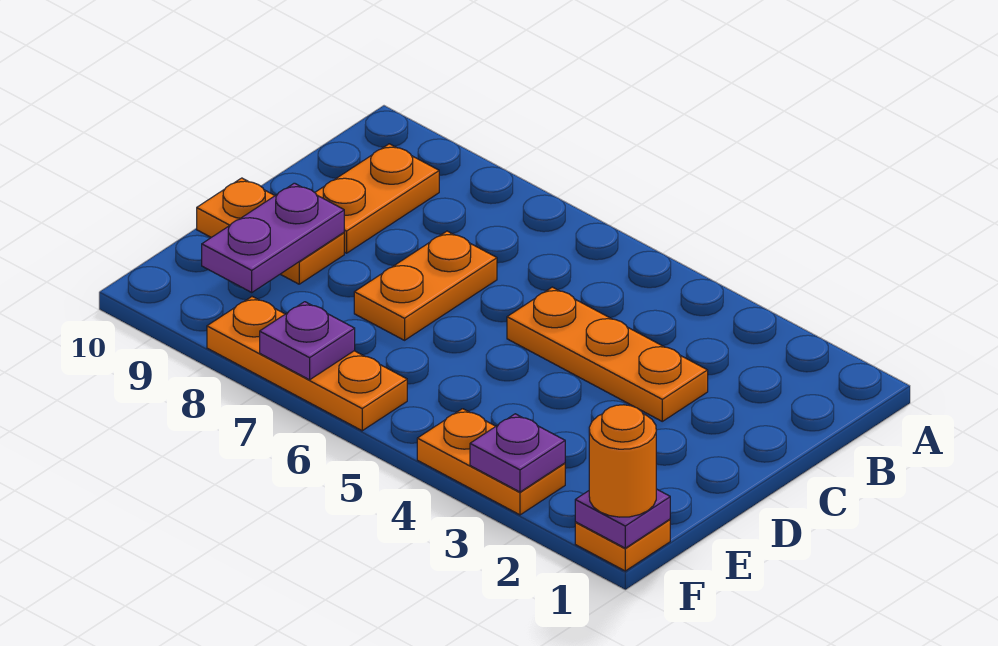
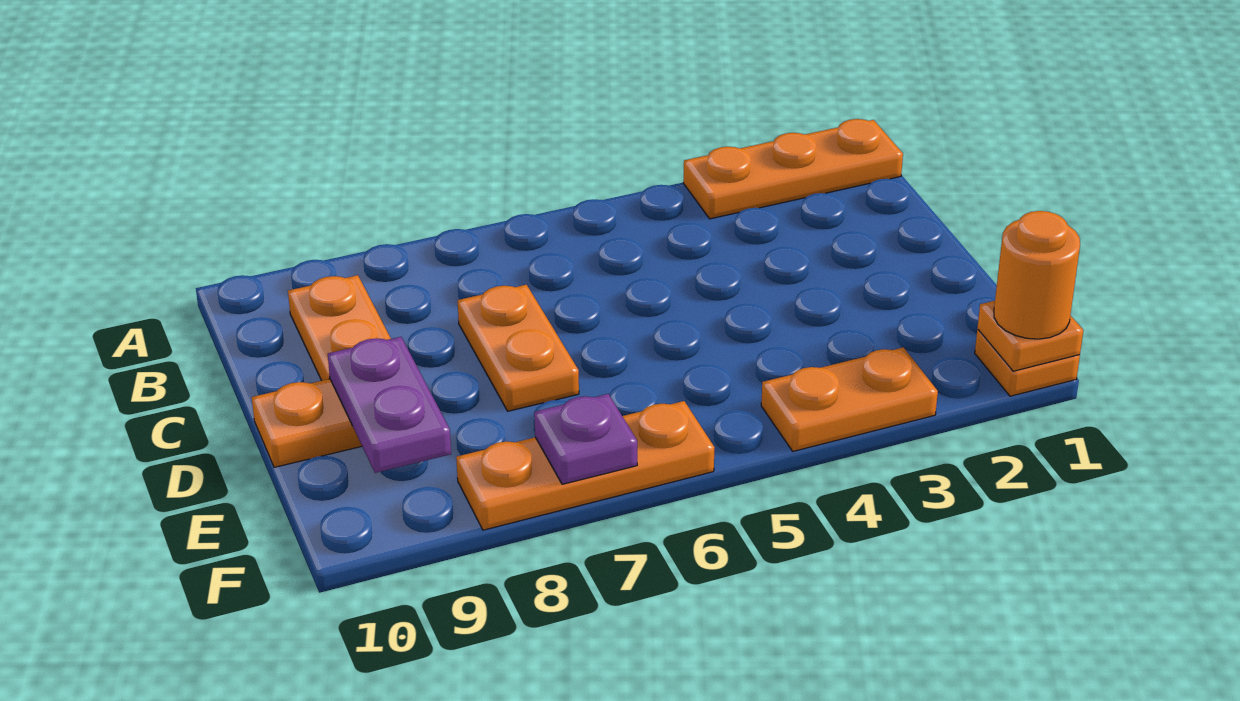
orange plate C3:C5 level 1 -> orange plate A1:A3 level 1
purple plate F1 level 2 -> orange plate F1 level 2
purple plate F3 level 2 -> none

